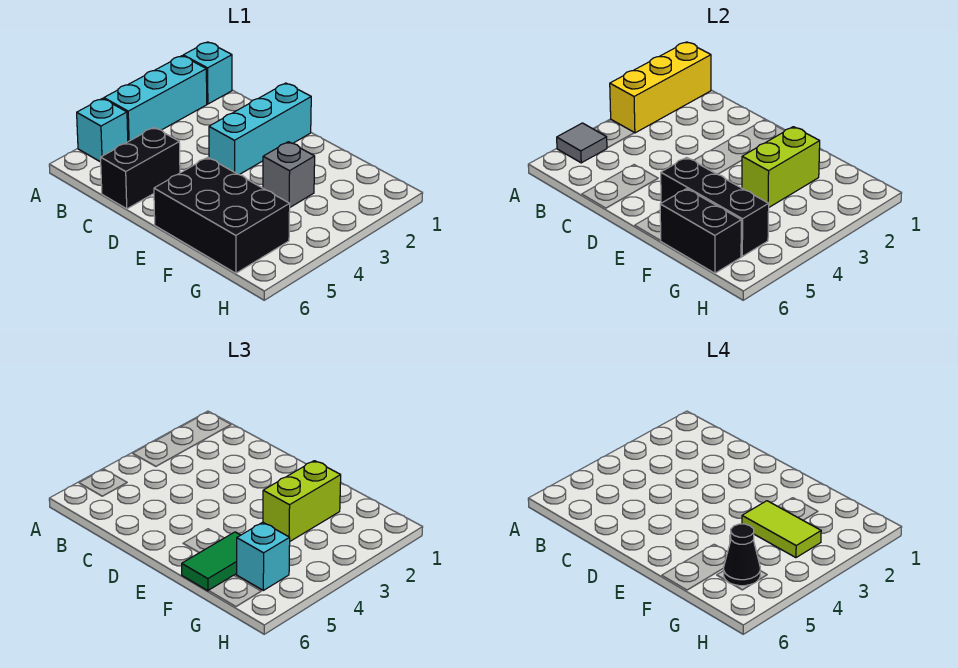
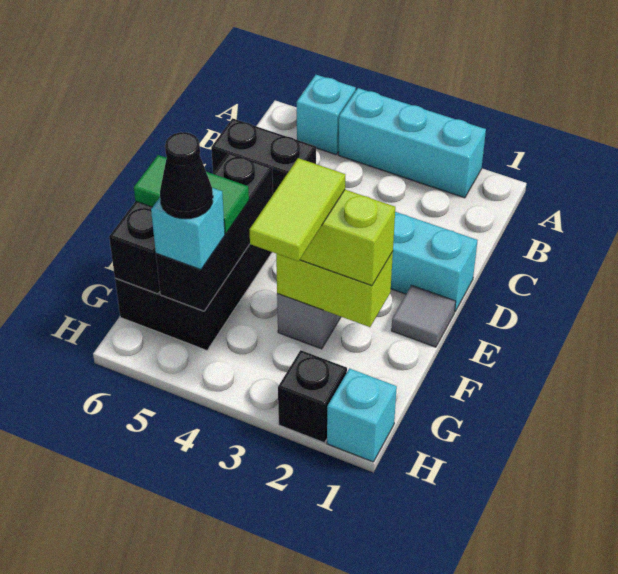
cyan brick A1 level 1 -> cyan brick H1 level 1
yellow brick A1:A3 level 2 -> none
grey tile A5 level 2 -> grey tile E1 level 1
none -> black brick H2 level 1

